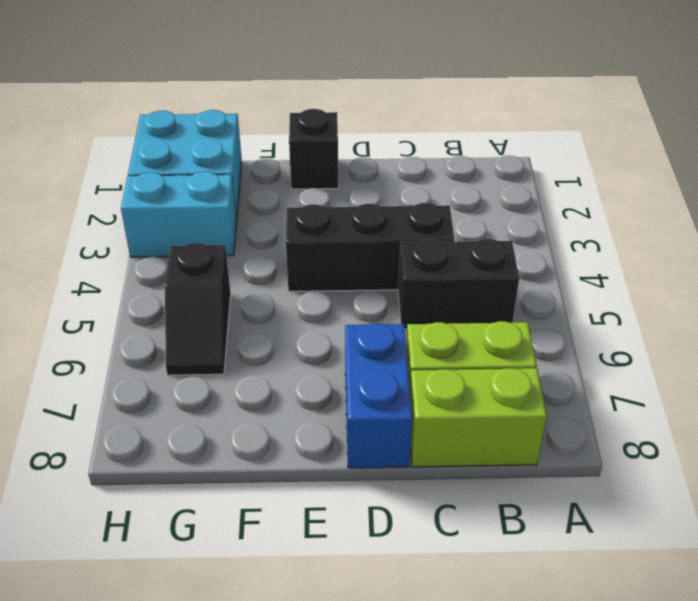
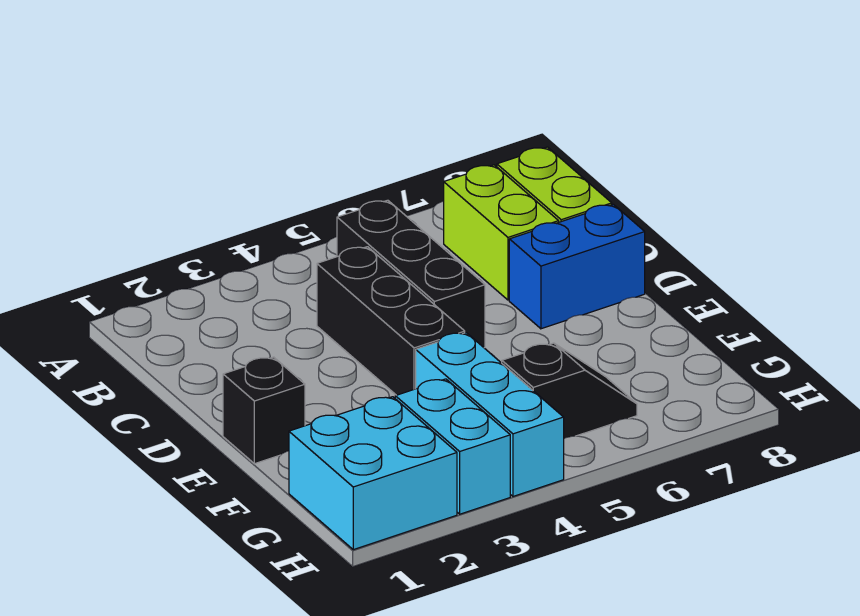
black brick B5:C5 level 1 -> black brick B5:D5 level 1
none -> cyan brick F4:H4 level 1

